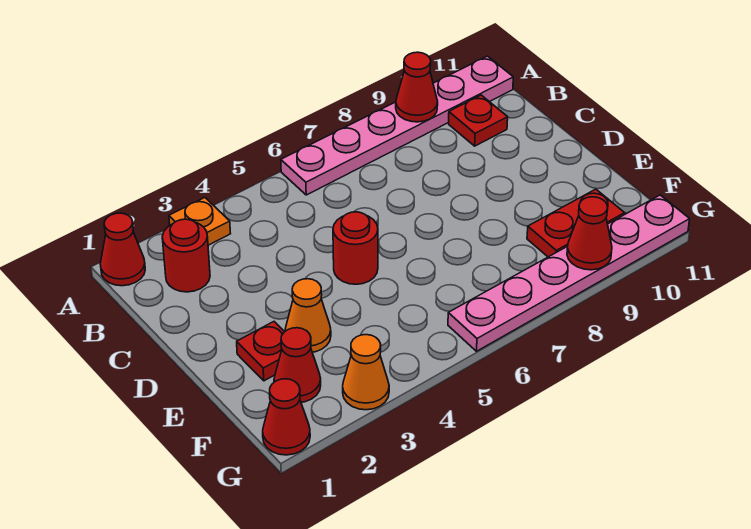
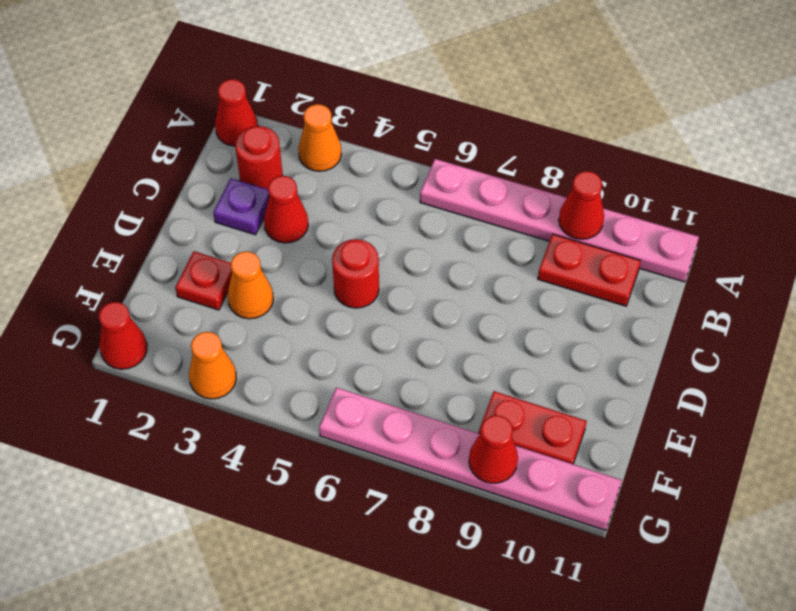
orange plate A3 level 1 -> orange cone A3 level 1
red plate B10 level 1 -> red plate B9:B10 level 1
none -> purple plate C2 level 1
red cone F2 level 1 -> red cone C3 level 1

